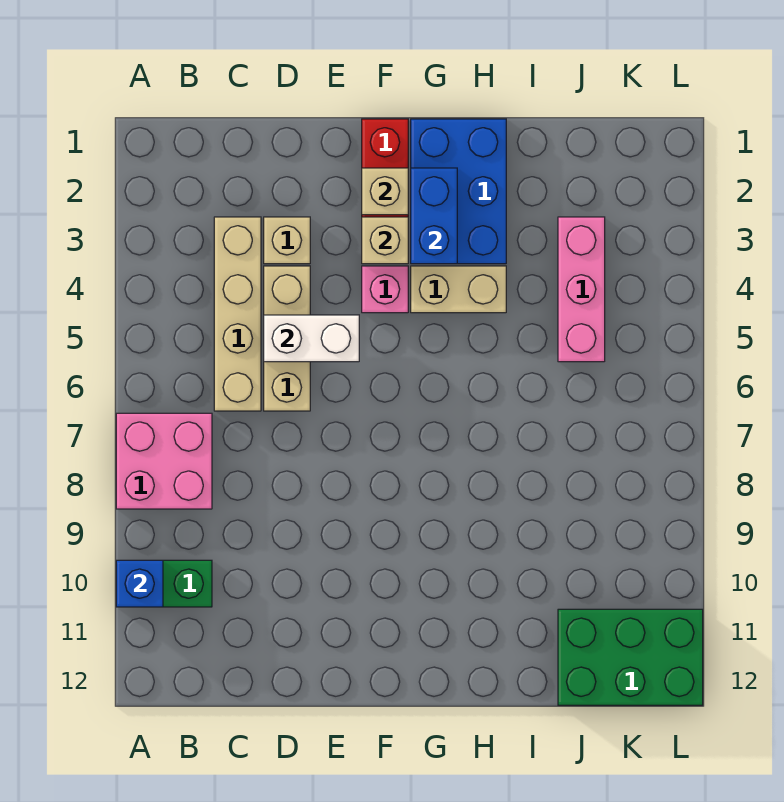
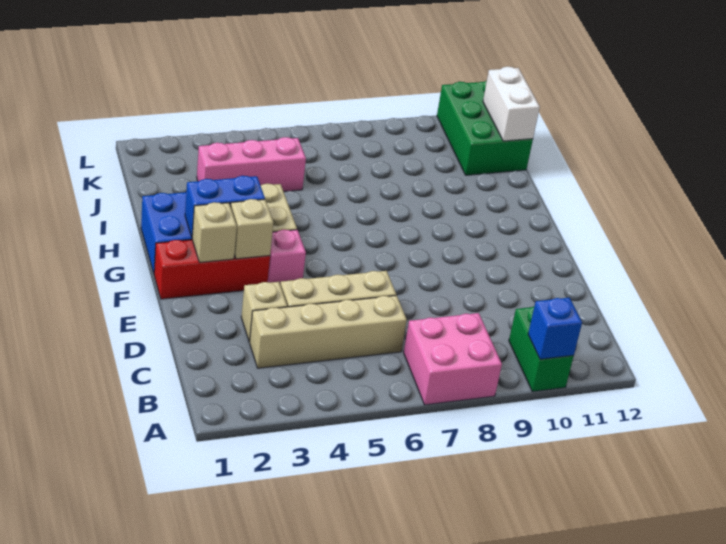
white brick D5:E5 level 2 -> white brick J12:K12 level 2

